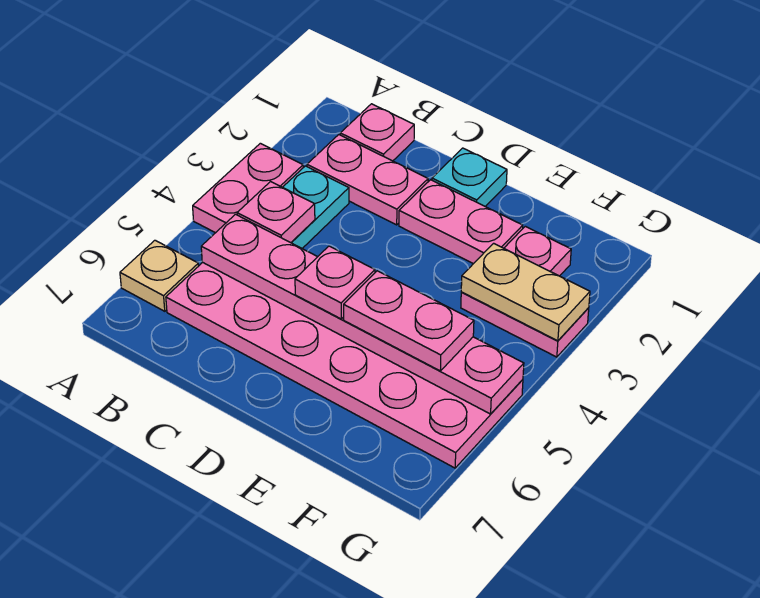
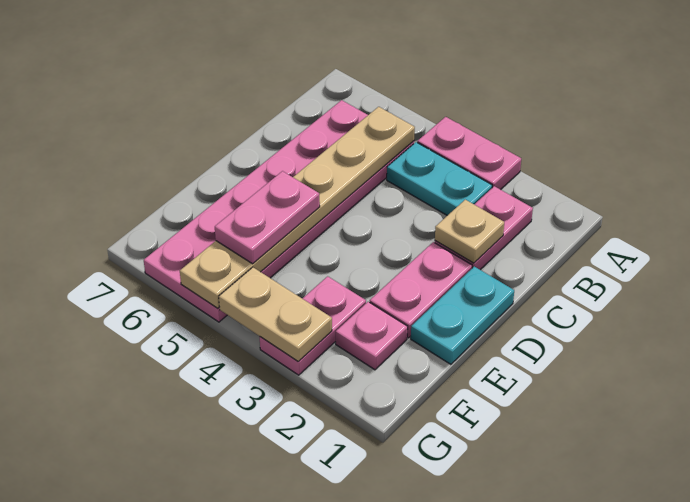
tan plate A6 level 1 -> tan plate C2 level 2
pink plate B1 level 1 -> none
pink plate B4 level 2 -> none
pink plate B5:G5 level 2 -> tan plate B5:G5 level 2
cyan plate D1 level 1 -> cyan plate D1:E1 level 1
pink plate D5 level 3 -> none
tan plate F3:G3 level 2 -> tan plate G3:G4 level 2

